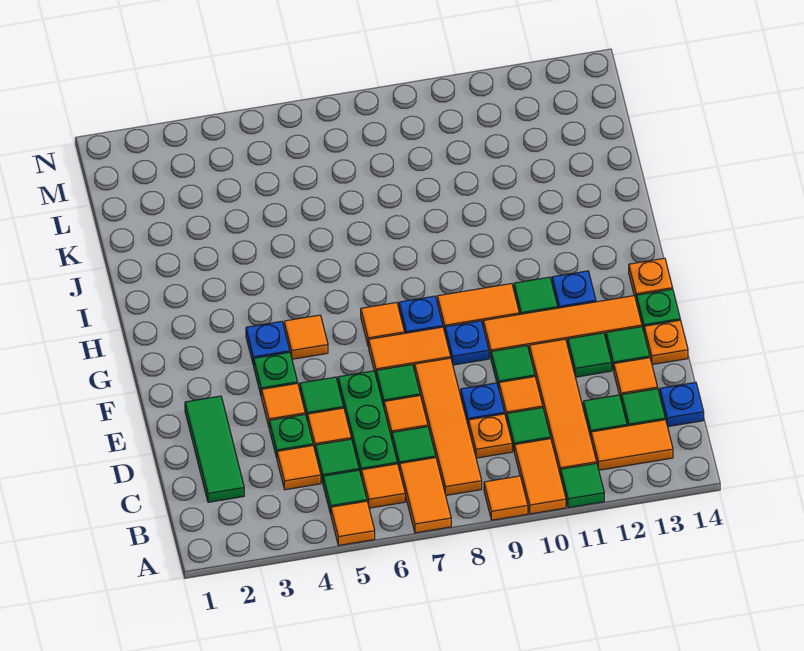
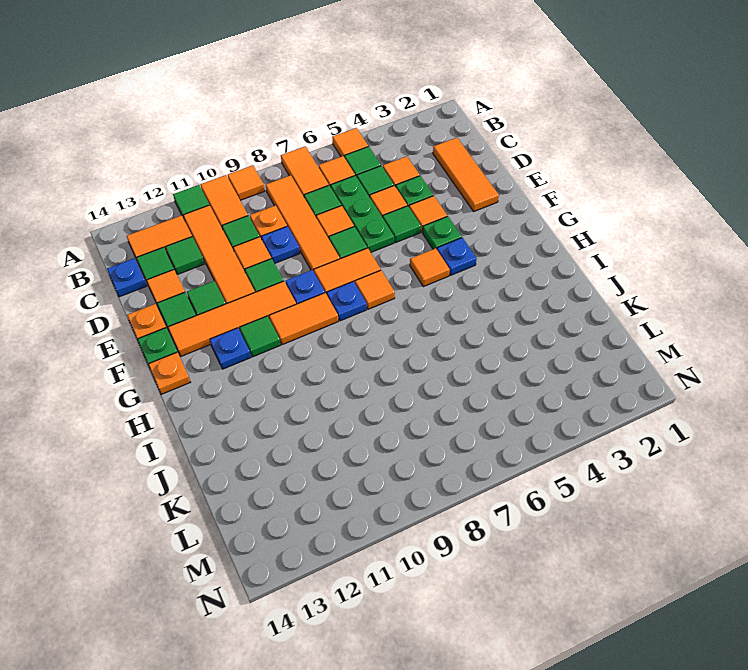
green tile C2:E2 level 1 -> orange tile C2:E2 level 1

